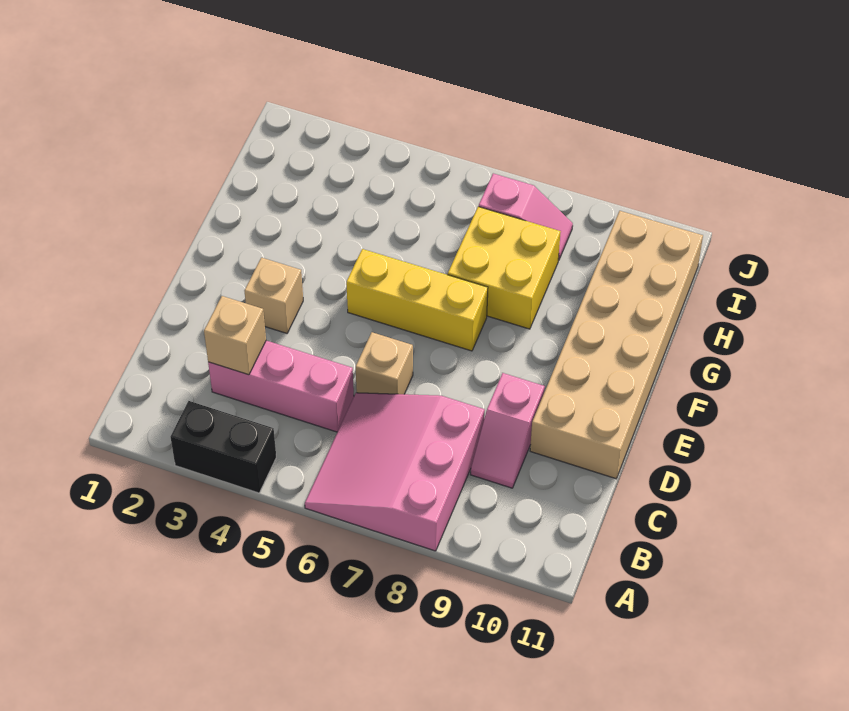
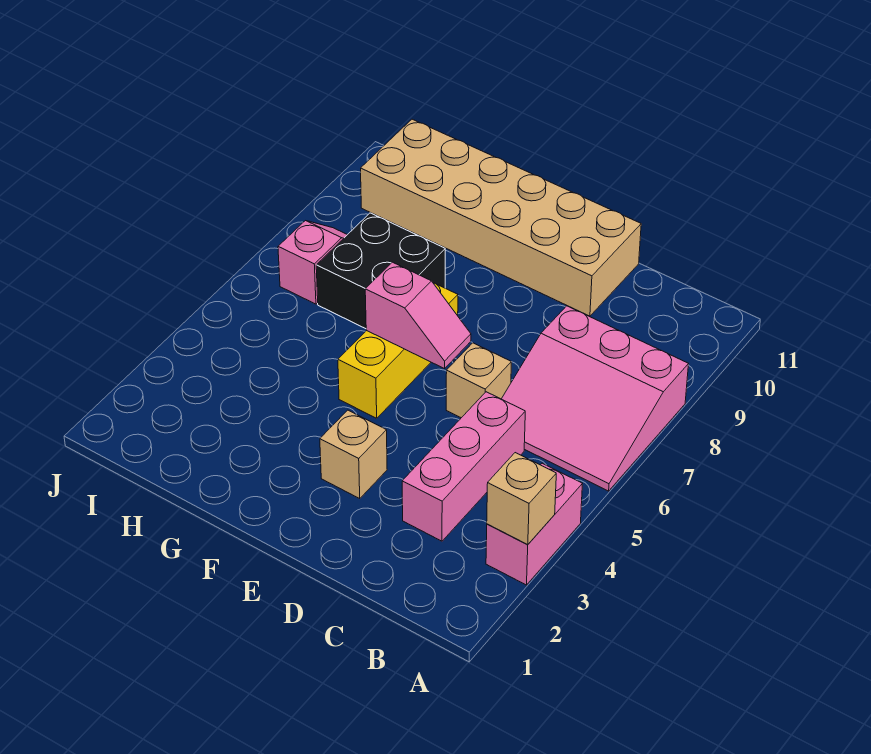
black brick A3:A4 level 1 -> pink brick A3:A4 level 1
tan brick C3 level 2 -> tan brick A3 level 2
pink slope C9:D9 level 1 top D -> pink slope E6:F6 level 2 top F
yellow brick G7:H8 level 1 -> black brick G7:H8 level 1

